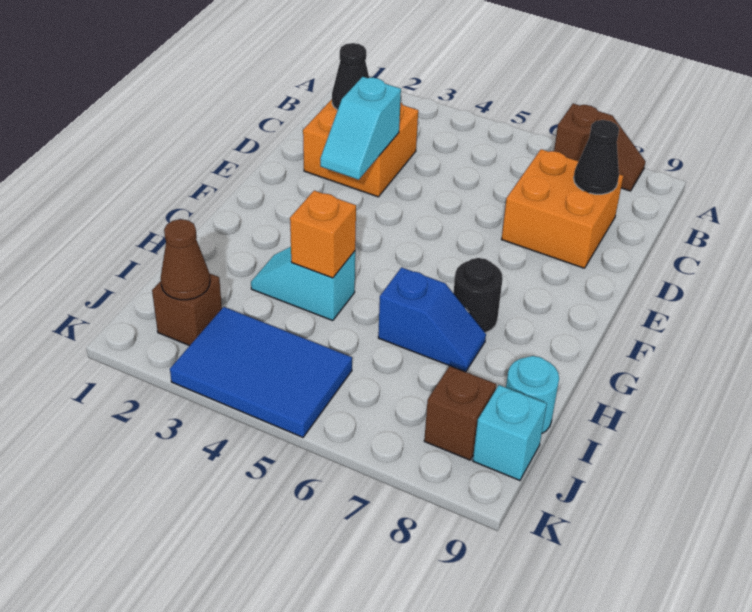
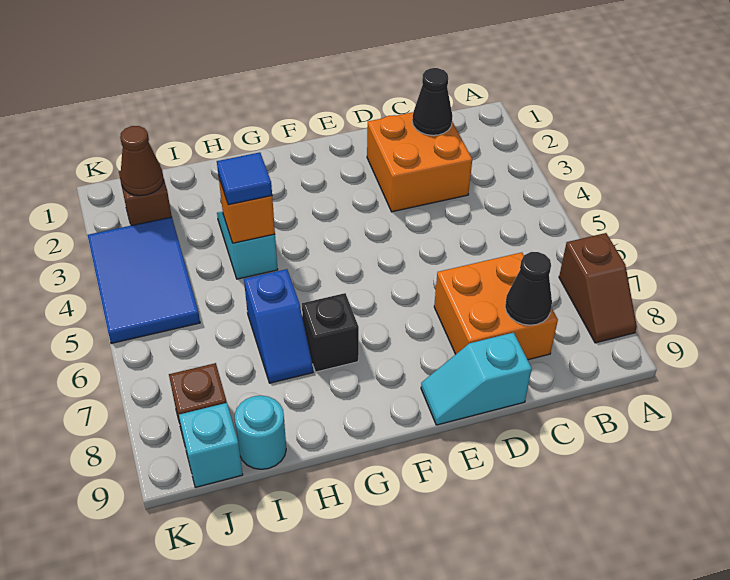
cyan slope D3:E3 level 2 top D -> cyan slope D9:E9 level 1 top D
black round brick G7 level 1 -> black brick G7 level 1
none -> blue tile H4 level 3

